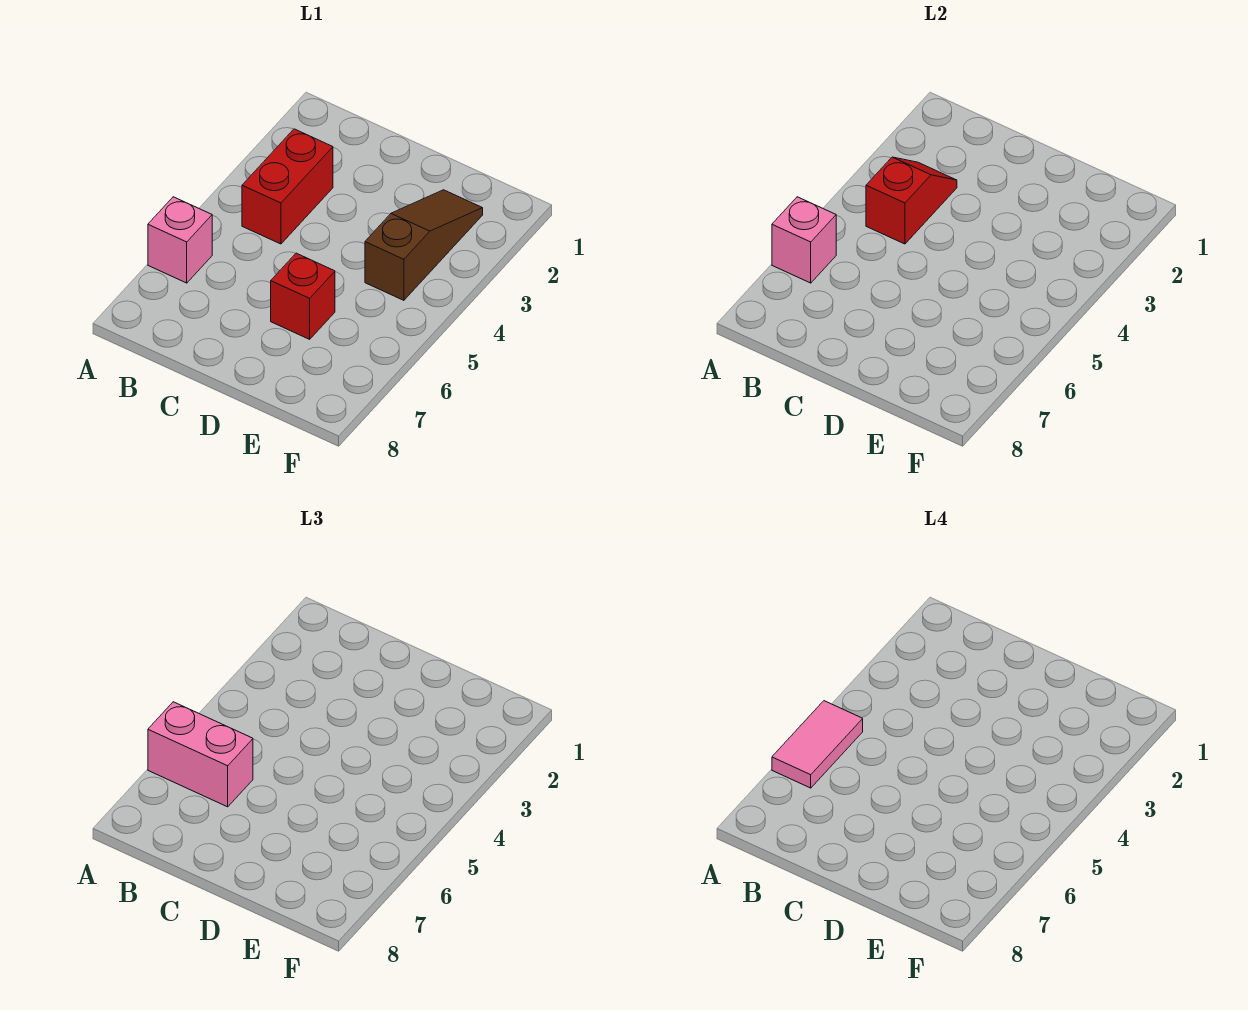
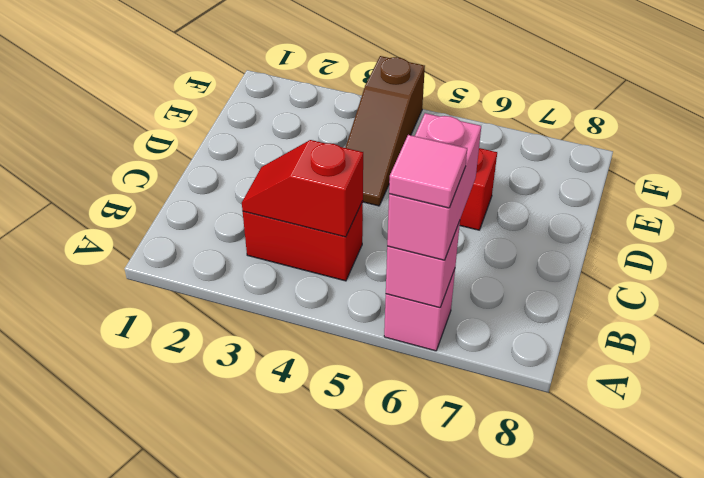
pink tile A5:A6 level 4 -> pink tile A6 level 4
brown slope E2:E4 level 1 top 4 -> brown slope D4:F4 level 1 top F

